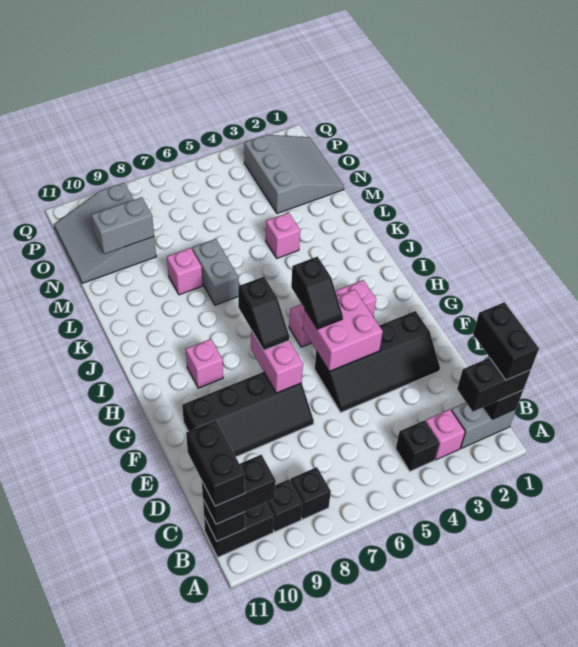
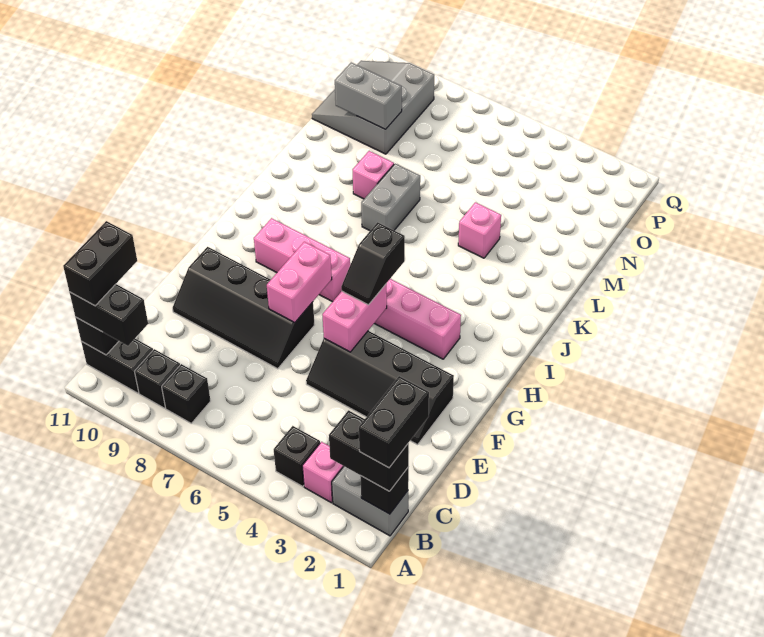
pink brick F4:G5 level 2 -> pink brick F5:G5 level 2
black slope G7:H7 level 3 top H -> none
pink brick H9 level 1 -> pink brick H7:H9 level 1
grey slope N1:P3 level 1 top 3 -> none

